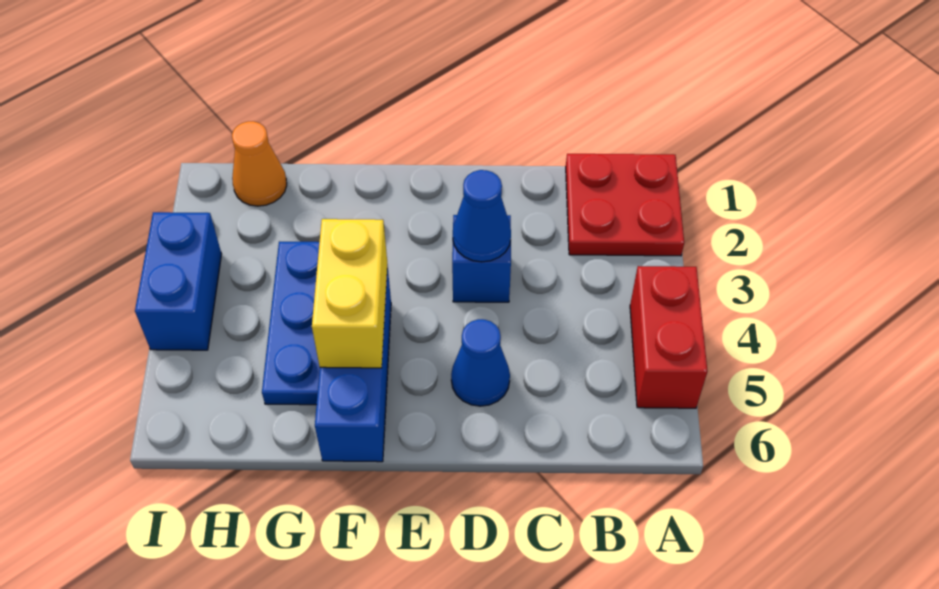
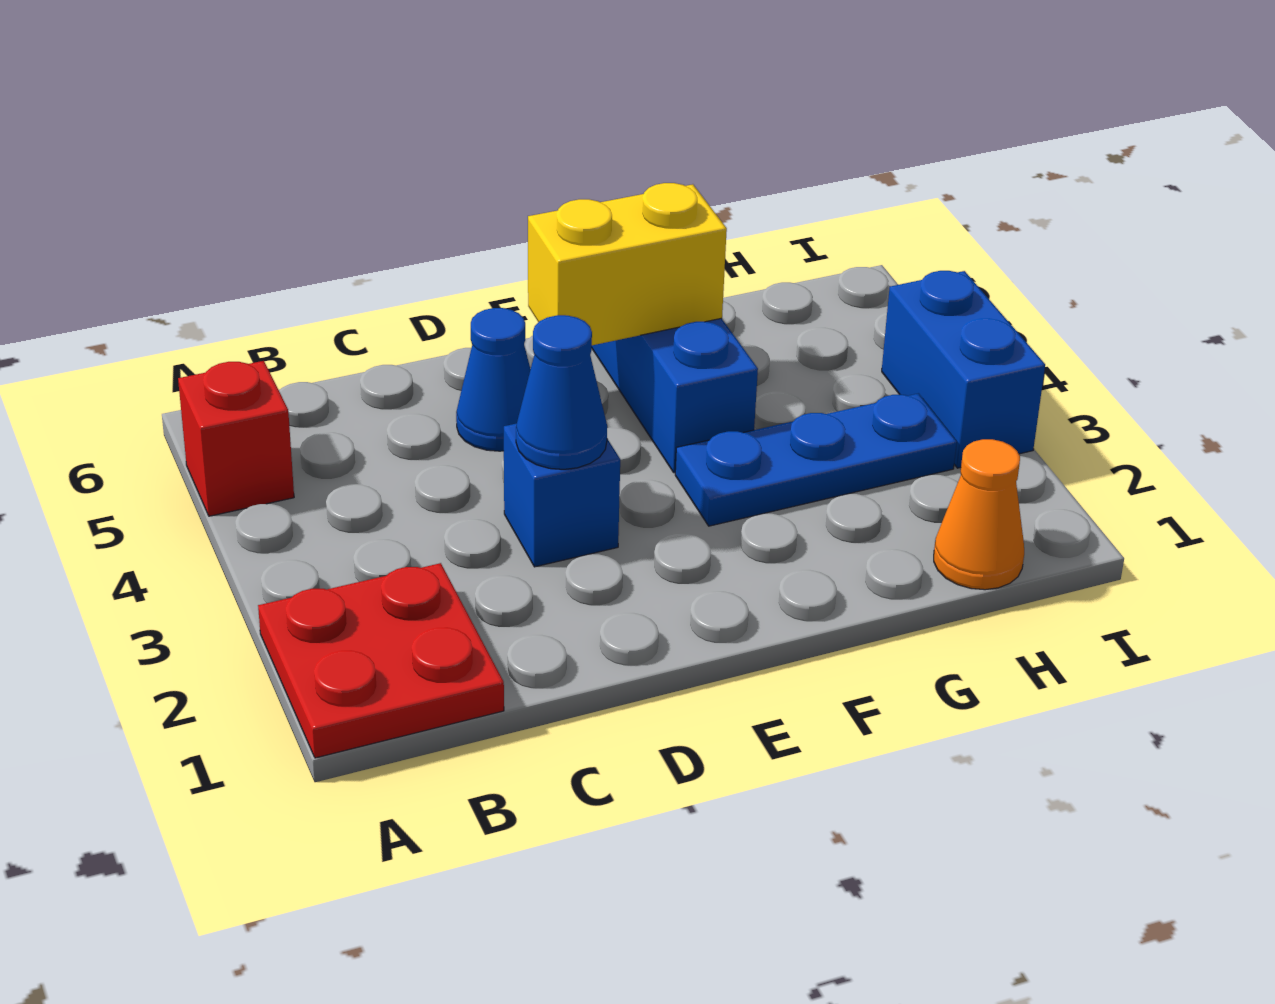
red brick A4:A5 level 1 -> red brick A5 level 1
yellow brick F4:F5 level 2 -> yellow brick E5:F5 level 2
blue plate G3:G5 level 1 -> blue plate F3:H3 level 1

